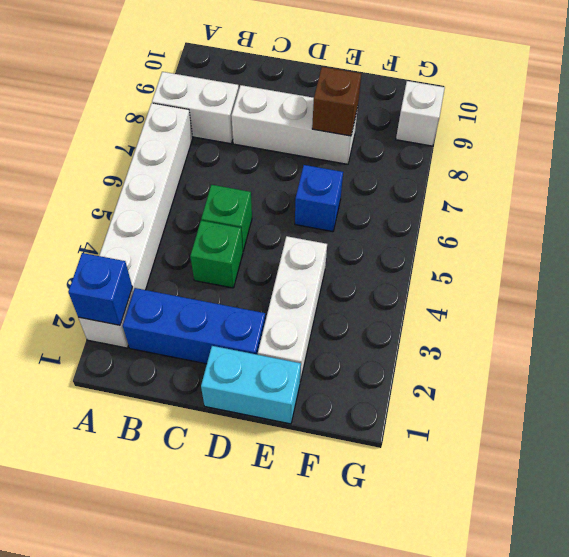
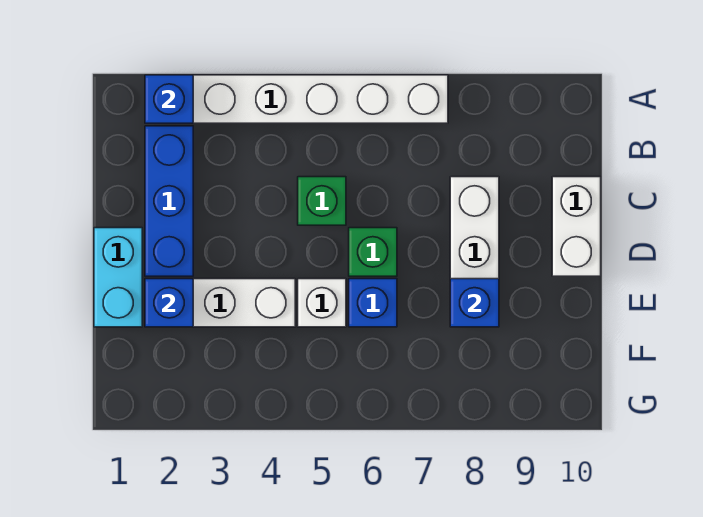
white brick A8:B8 level 1 -> white brick C10:D10 level 1
green brick C4 level 1 -> green brick D6 level 1
none -> blue brick E2 level 2
brown brick E8 level 2 -> blue brick E8 level 2
white brick G9 level 1 -> white brick E5 level 1

